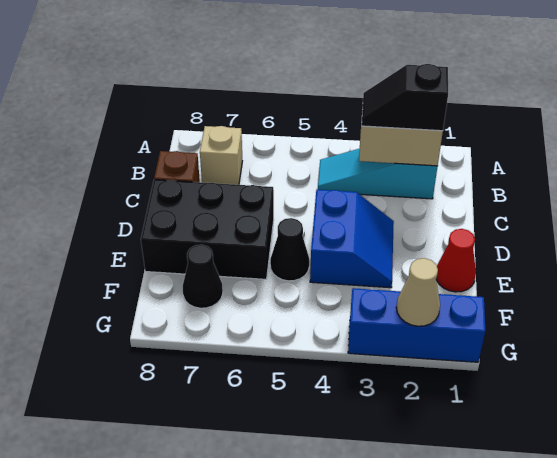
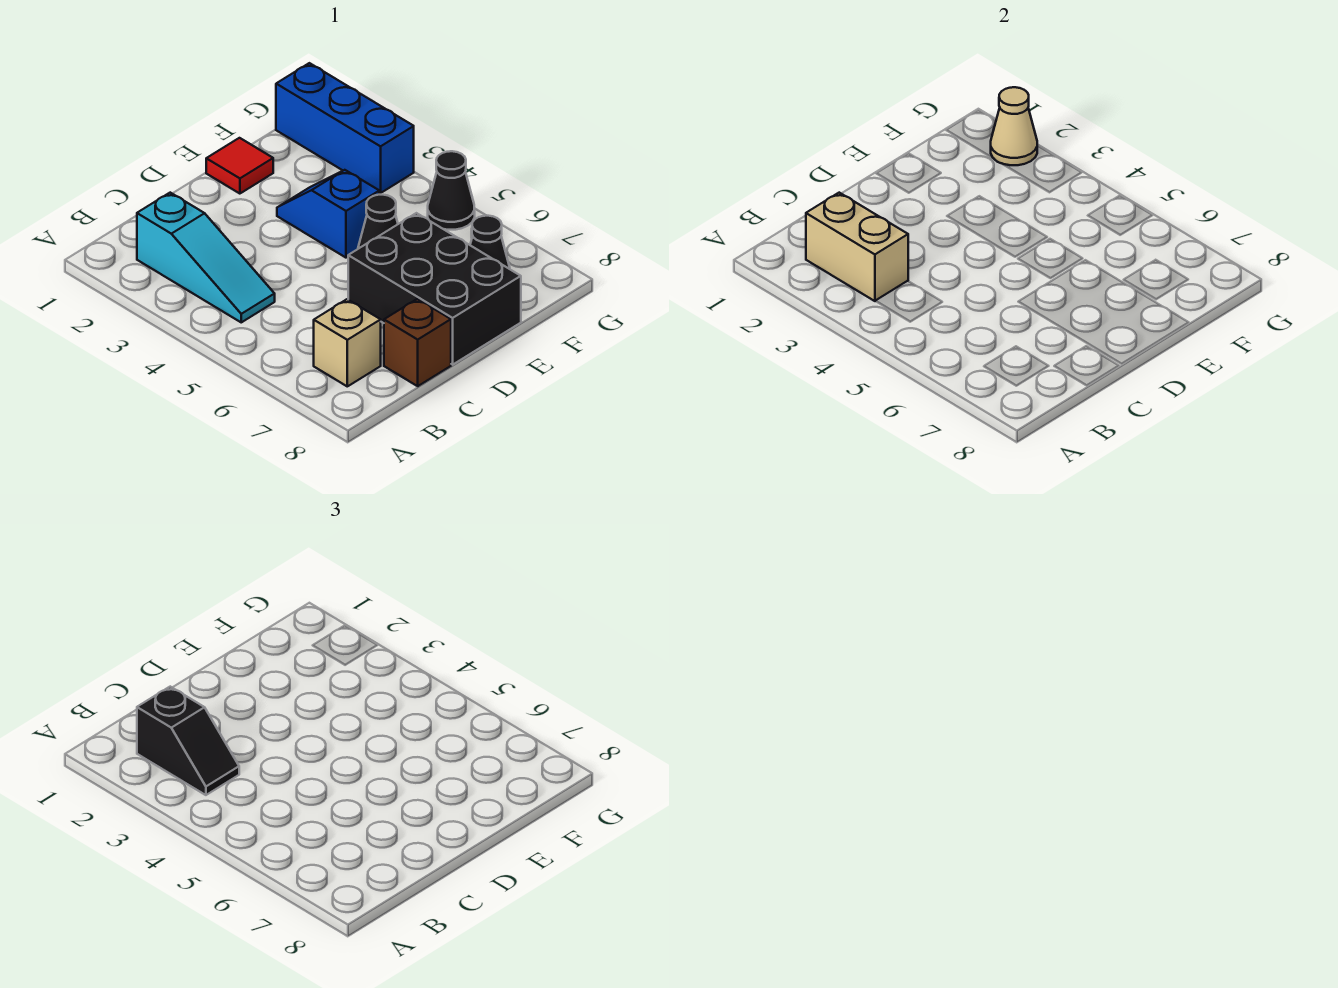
blue slope D3:E4 level 1 top 4 -> blue slope E3:E4 level 1 top 4
red cone E1 level 1 -> red tile E1 level 1
none -> black cone G5 level 1

